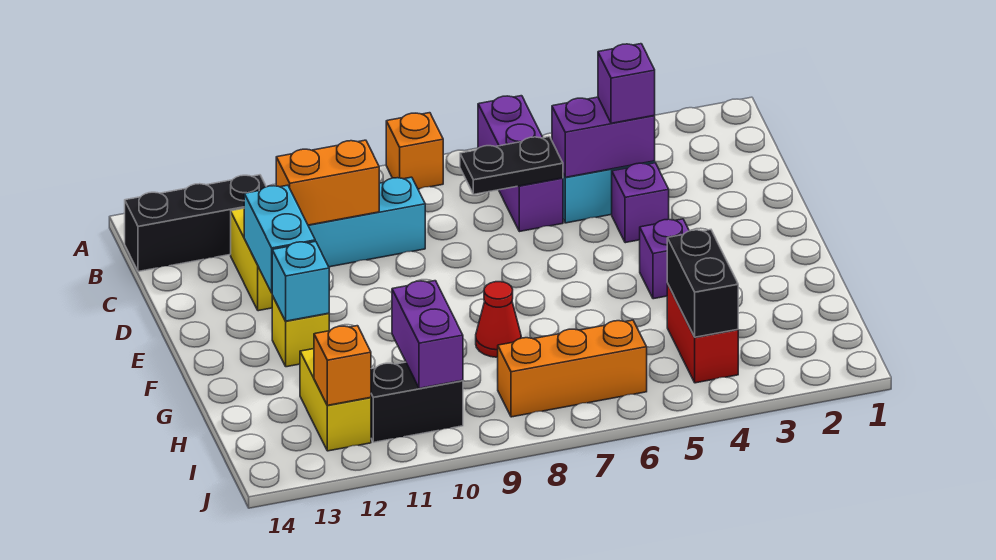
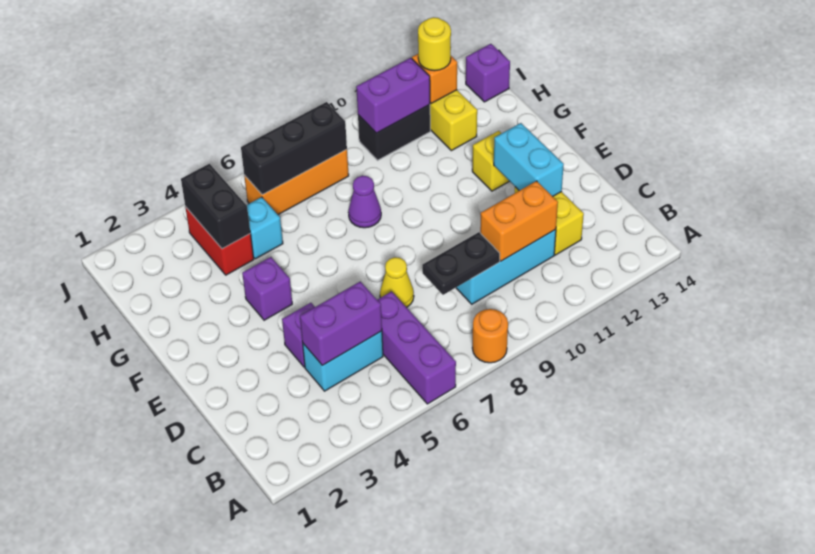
orange brick A8 level 1 -> orange round brick A8 level 1
black brick B12:B14 level 1 -> black brick I6:I8 level 2
purple brick C4 level 3 -> purple brick I14 level 1
black plate C6:C7 level 2 -> black plate C8:C9 level 2
none -> yellow cone D7 level 1
cyan brick F12 level 2 -> cyan brick H5 level 1
red cone G8 level 1 -> purple cone G8 level 1
purple brick H10:I10 level 2 -> purple brick I10:I11 level 2
none -> yellow round brick I12 level 3

